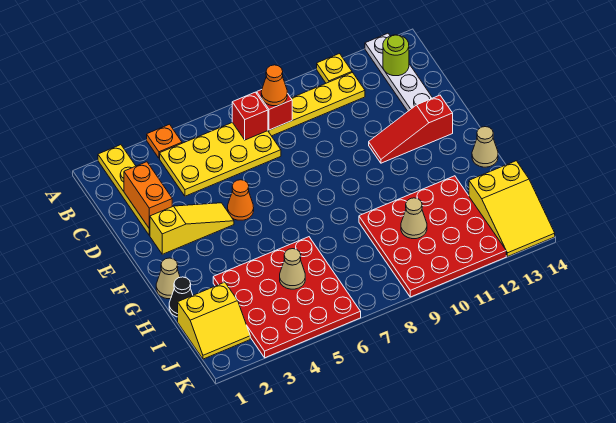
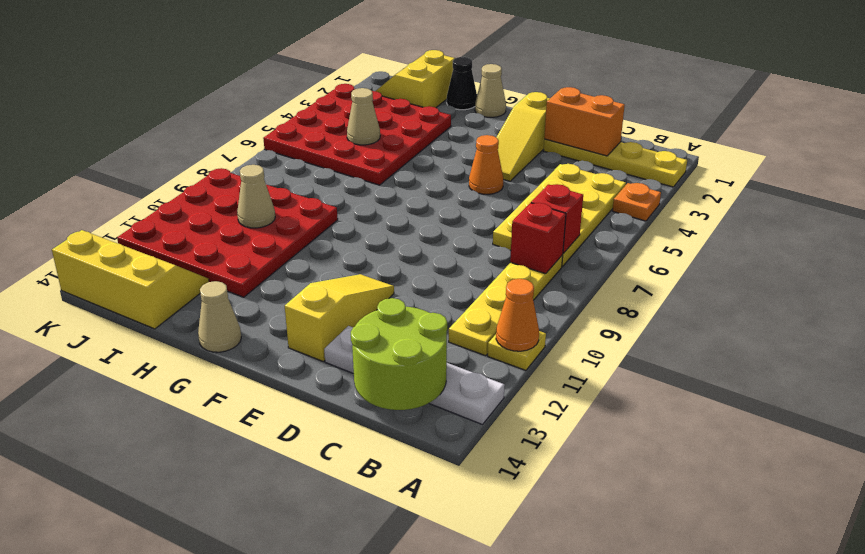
orange cone B8 level 3 -> orange cone A11 level 2
lime round brick B13 level 2 -> lime round brick B13:C14 level 2
red slope E11:E13 level 1 top 13 -> yellow slope E11:E13 level 1 top 13
yellow slope I13:K14 level 1 top I -> yellow slope I13:K14 level 1 top 14

